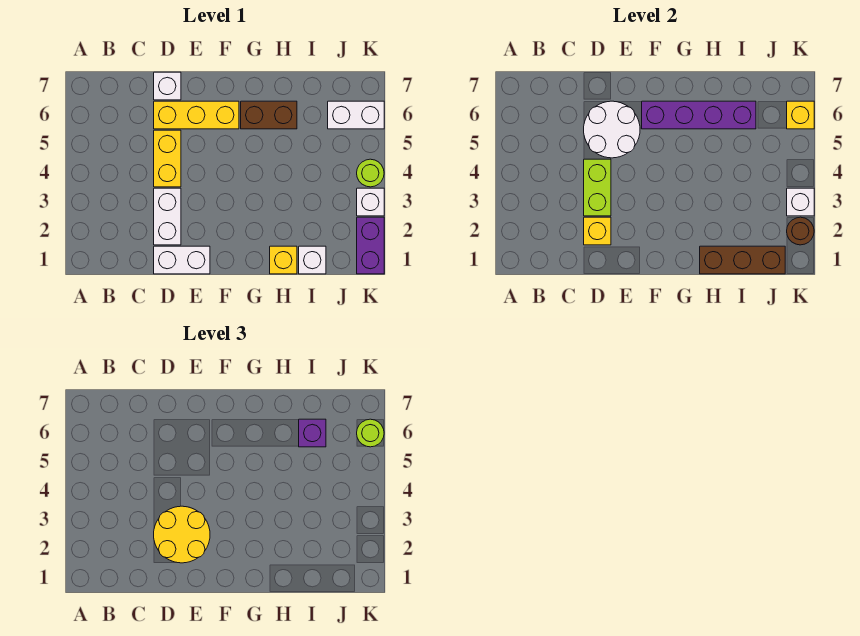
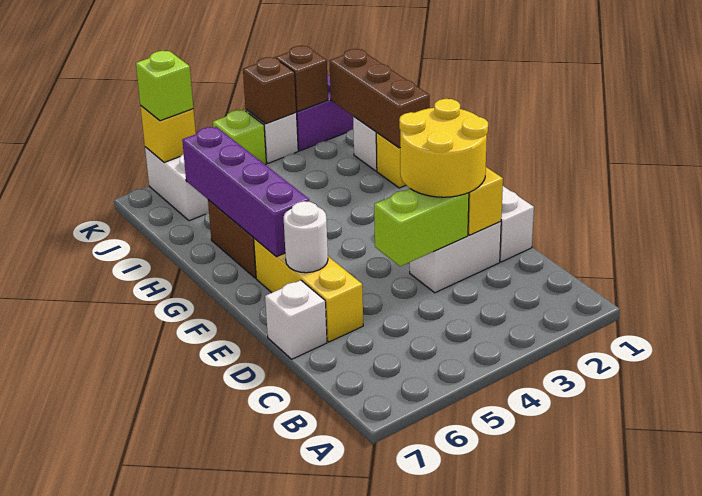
yellow brick D4:D5 level 1 -> none
white round brick D5:E6 level 2 -> white round brick E6 level 2
purple brick I6 level 3 -> none
brown round brick K2 level 2 -> brown brick K2 level 2
white brick K3 level 2 -> brown brick K3 level 2
lime round brick K4 level 1 -> lime brick K4 level 1
lime round brick K6 level 3 -> lime brick K6 level 3

